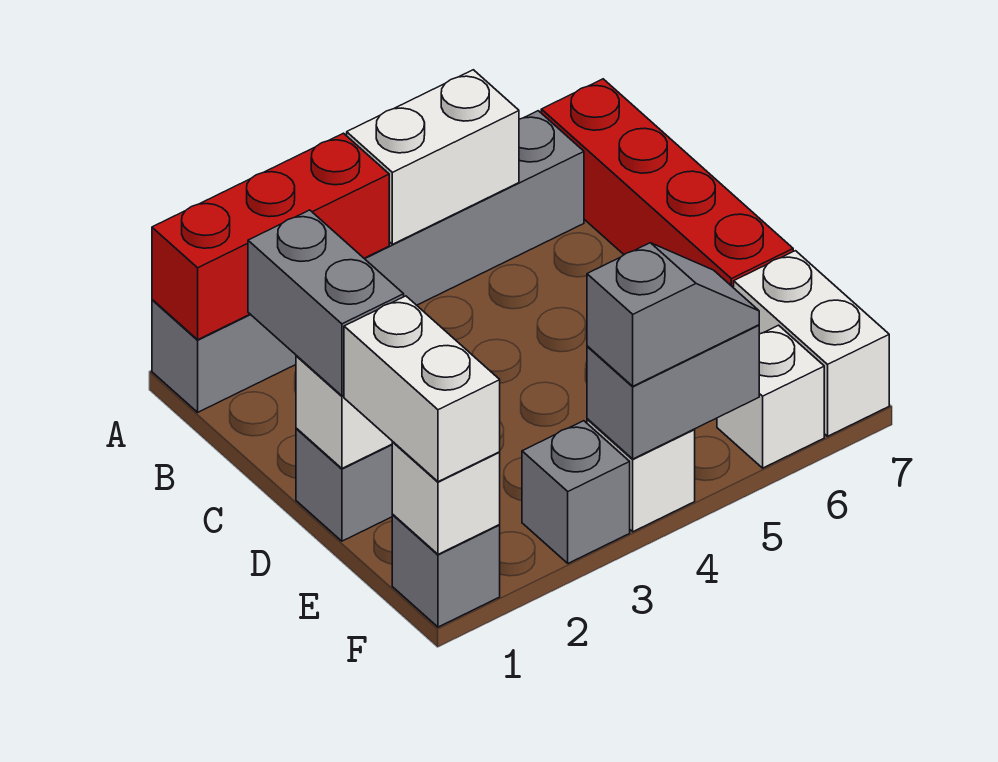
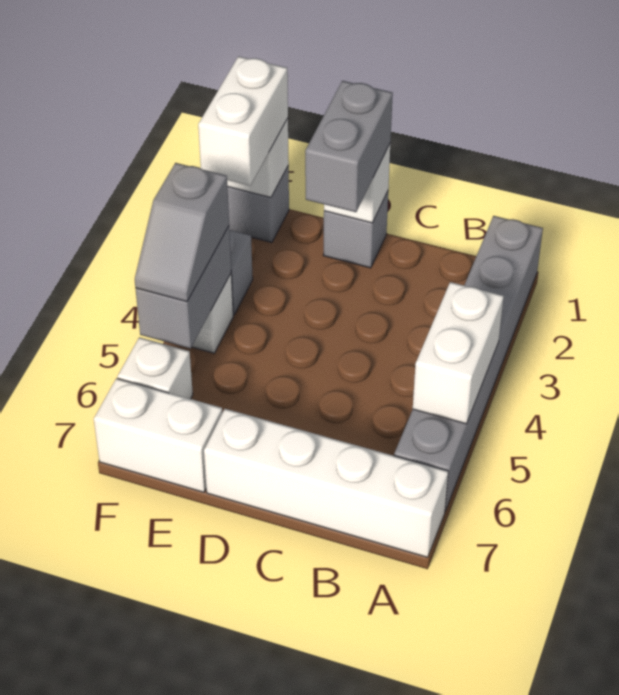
red brick A1:A3 level 2 -> none
red brick A7:D7 level 1 -> white brick A7:D7 level 1
grey brick C1:D1 level 3 -> grey brick D1:D2 level 3
white brick E1:F1 level 3 -> white brick F1:F2 level 3

